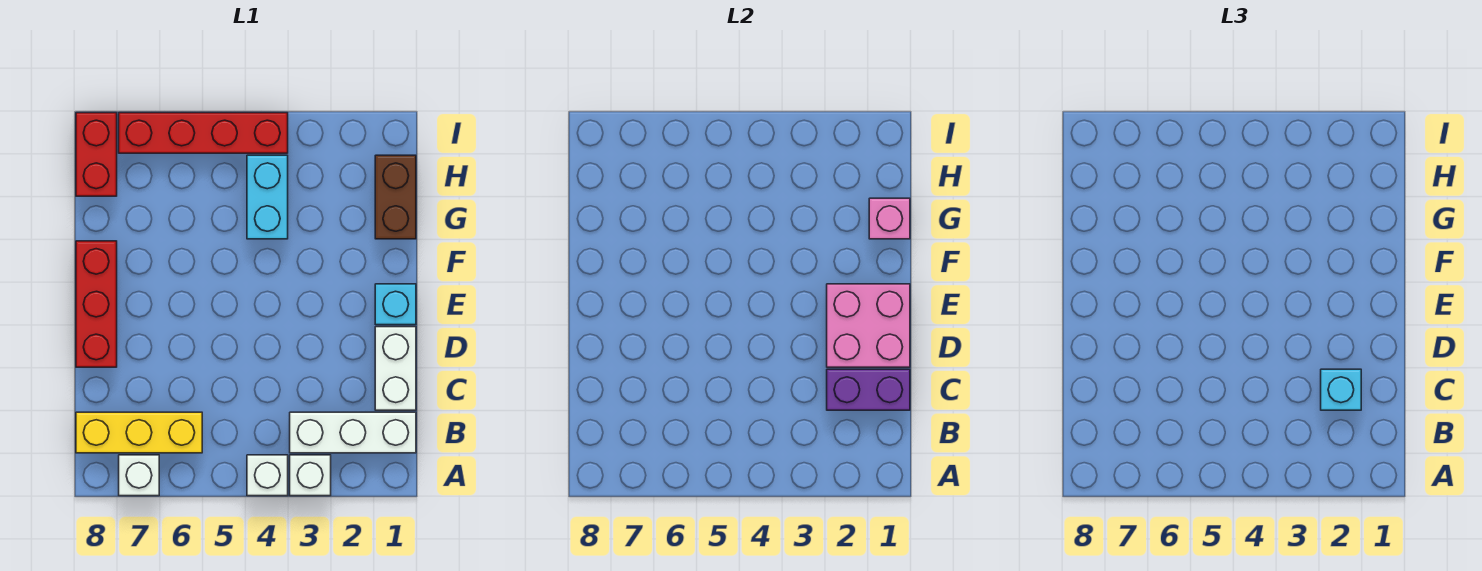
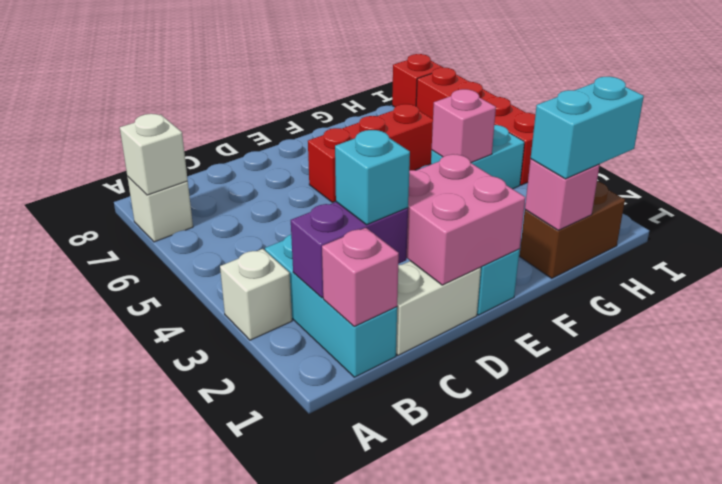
white brick A4 level 1 -> white brick A7 level 2
white brick B1:B3 level 1 -> cyan brick B1:B3 level 1
none -> pink brick B1 level 2
yellow brick B6:B8 level 1 -> none
purple brick C1:C2 level 2 -> purple brick B2:C2 level 2
red brick D8:F8 level 1 -> red brick E6:G6 level 1
none -> cyan brick G1:H1 level 3
none -> pink brick G4 level 2
red brick H8:I8 level 1 -> red brick I8 level 1

